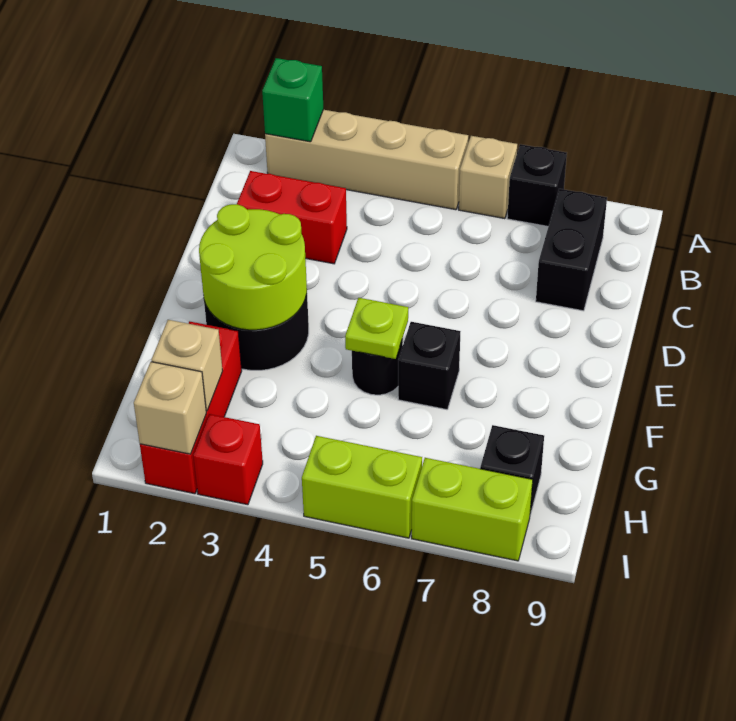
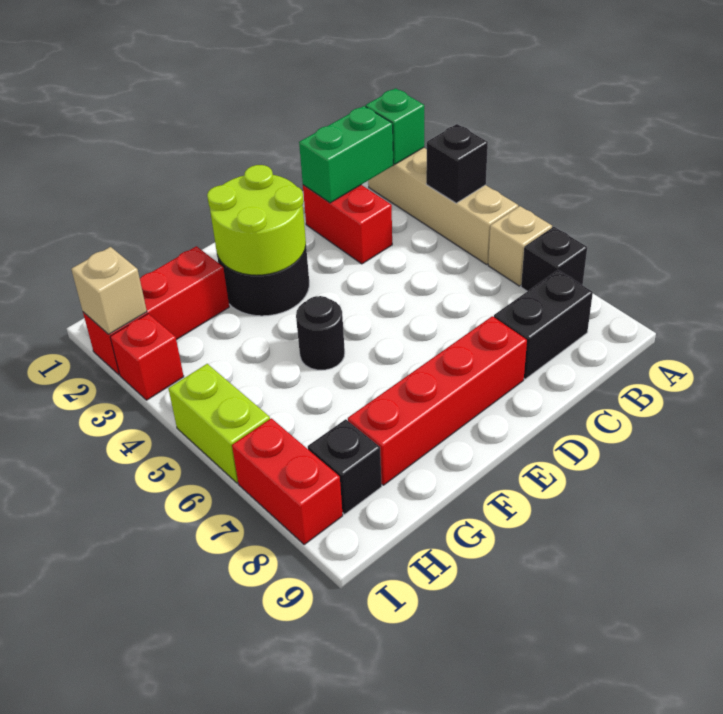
none -> green brick B2:C2 level 2
none -> red brick D8:G8 level 1
lime plate F5 level 2 -> none
black brick F6 level 1 -> black brick A4 level 2
tan brick H2 level 2 -> none
lime brick I7:I8 level 1 -> red brick I7:I8 level 1

